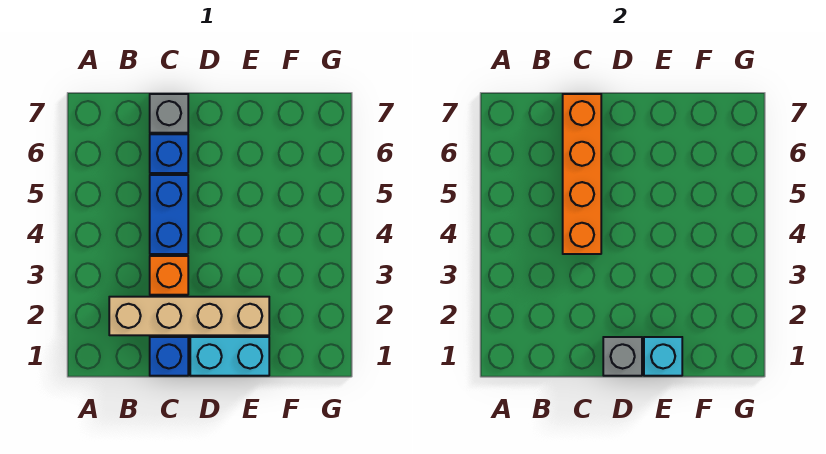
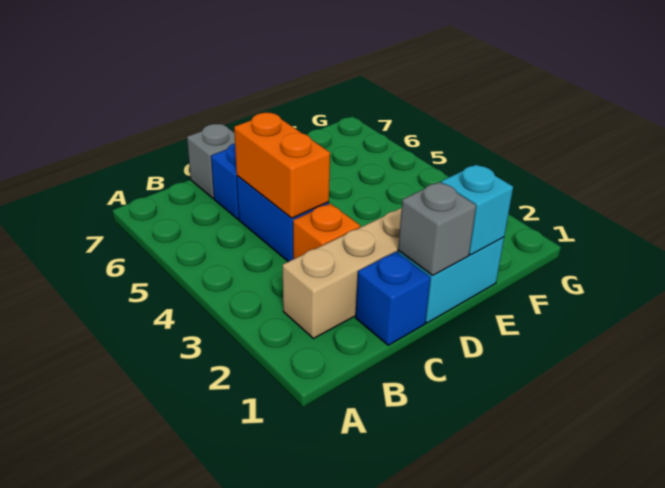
orange brick C4:C7 level 2 -> orange brick C4:C5 level 2

